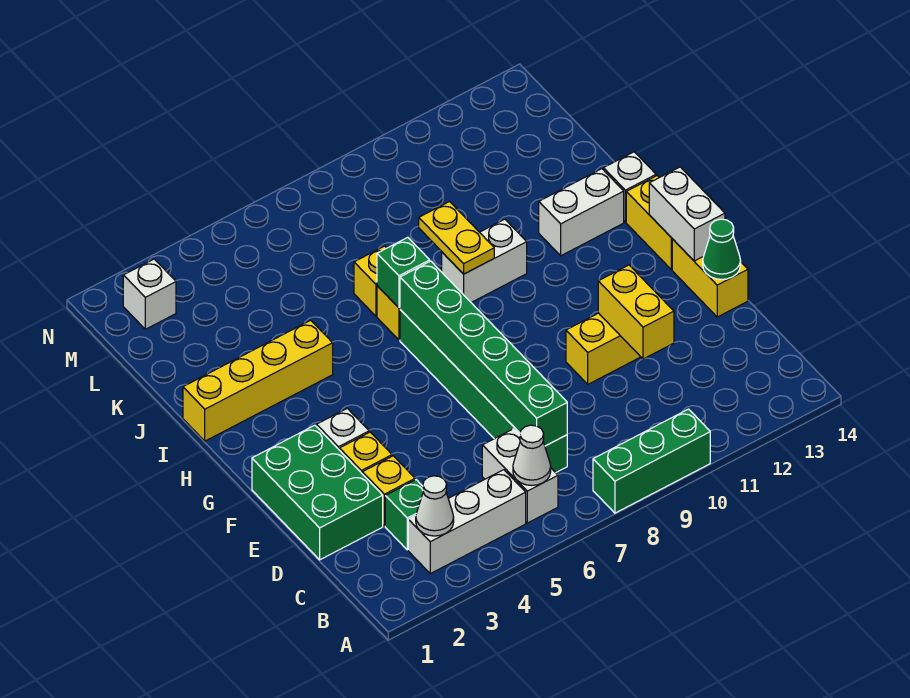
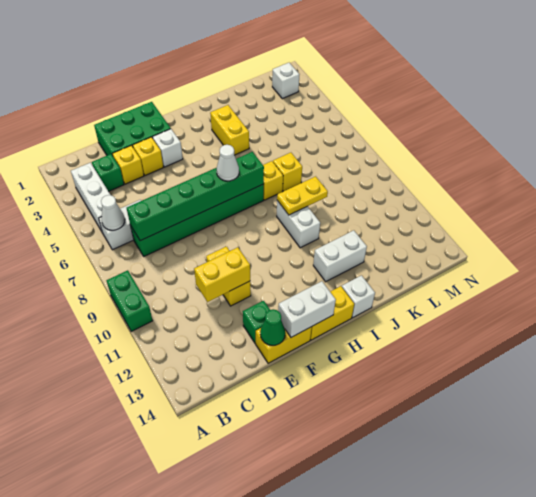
green brick A8:A10 level 1 -> green brick A9:A10 level 1
white cone B3 level 2 -> white cone G7 level 3
yellow brick I1:I4 level 1 -> yellow brick I3:I4 level 1
green brick I7 level 2 -> green brick E13 level 1
white brick I12:I13 level 1 -> white brick I12:J12 level 1

